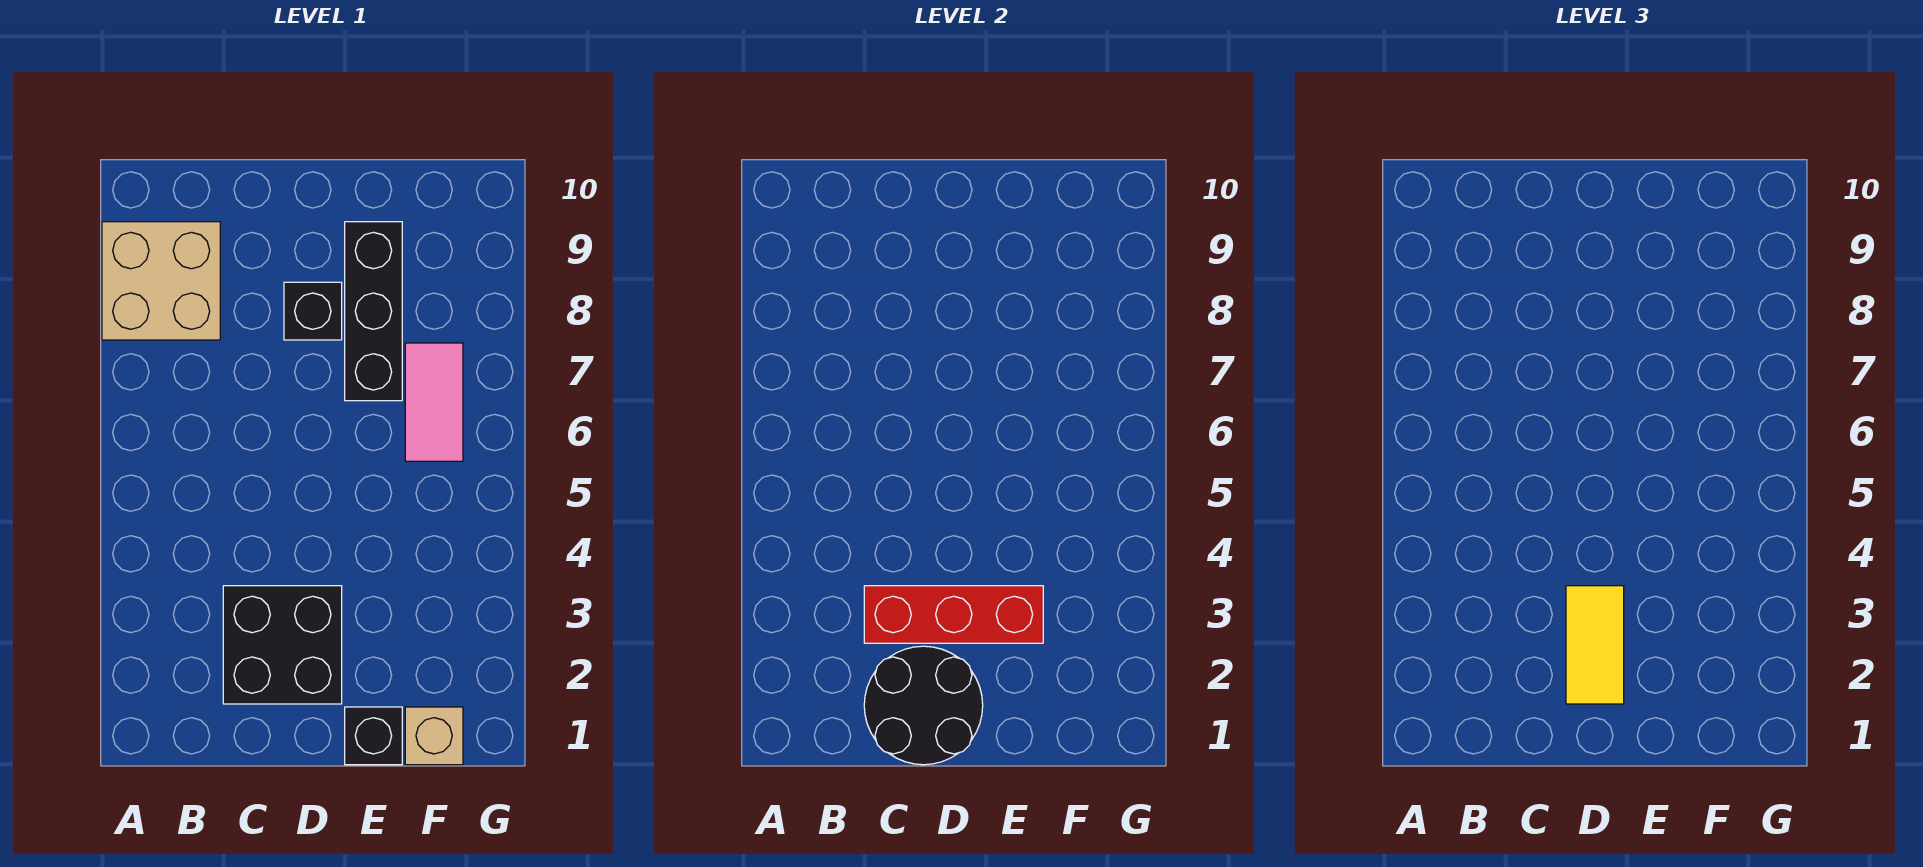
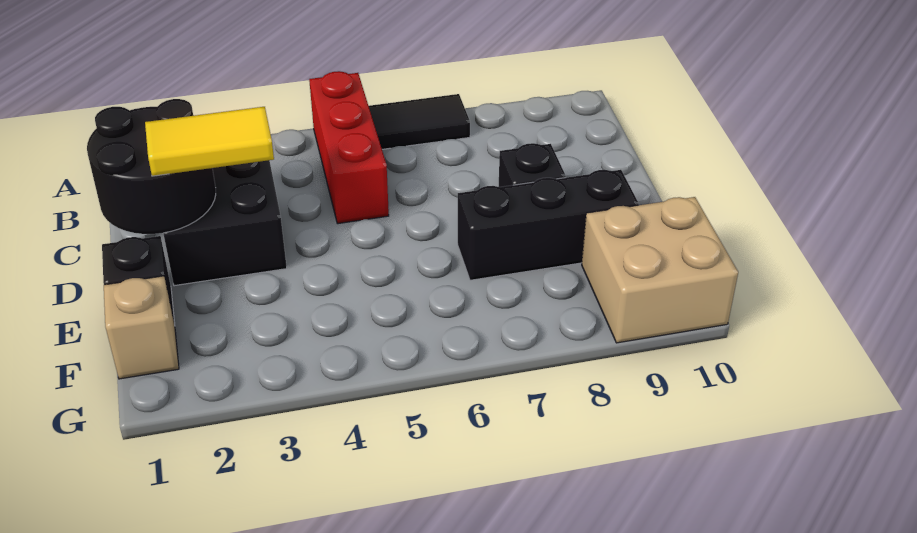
none -> black tile A6:A7 level 1
tan brick A8:B9 level 1 -> tan brick F9:G10 level 1
red brick C3:E3 level 2 -> red brick A5:C5 level 1
pink tile F6:F7 level 1 -> none

